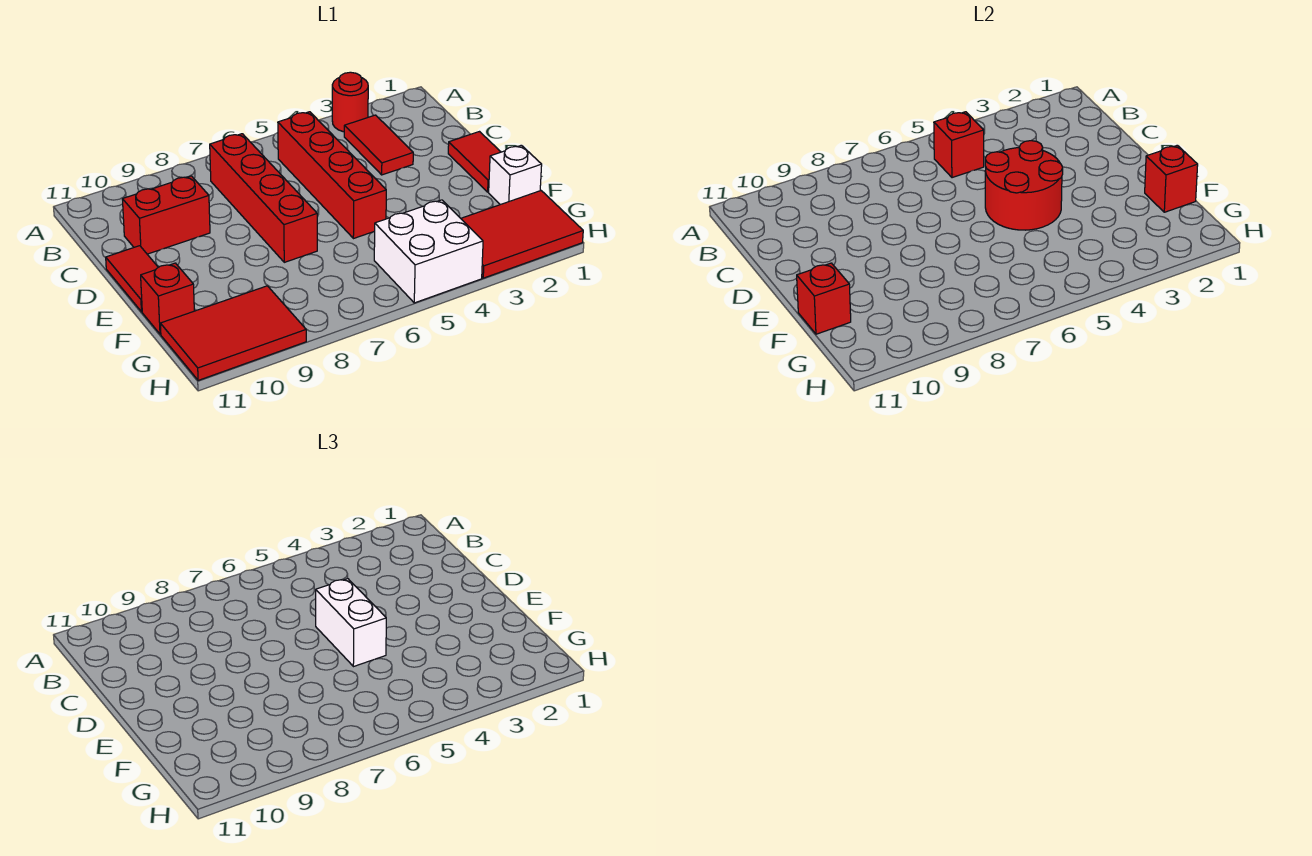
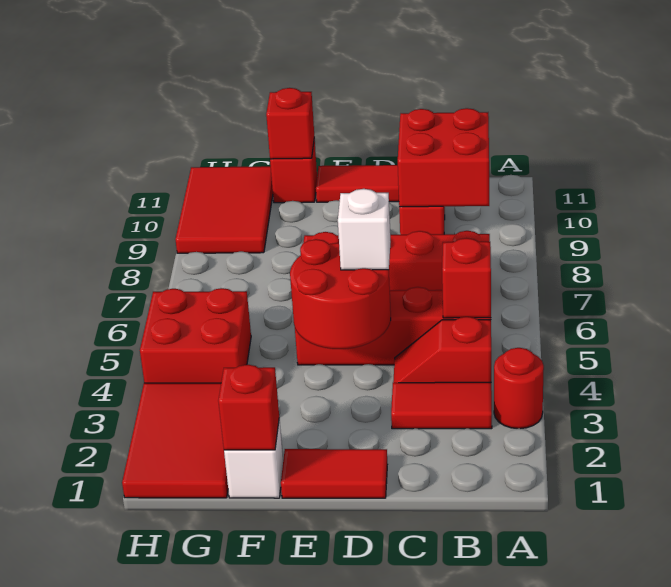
none -> red slope B4:C4 level 1 top B
none -> red brick B9:C10 level 2
white brick D5:E5 level 3 -> white brick D5 level 3
white brick G4:H5 level 1 -> red brick G4:H5 level 1

